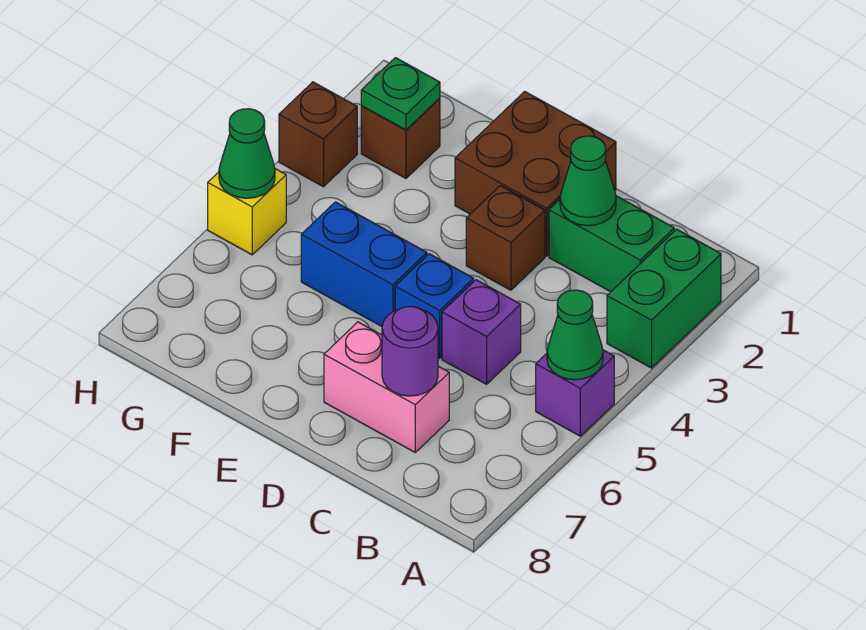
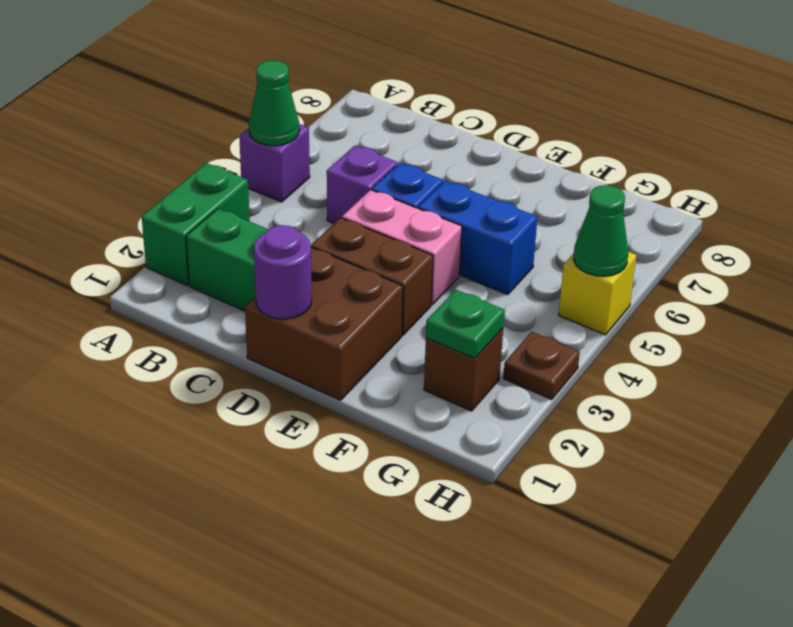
green cone C2 level 2 -> none
pink brick C7:D7 level 1 -> pink brick D4:E4 level 1
purple round brick C7 level 2 -> purple round brick D1 level 2
brown brick D3 level 1 -> brown brick D3:E3 level 1
brown brick H3 level 1 -> brown plate H3 level 1

